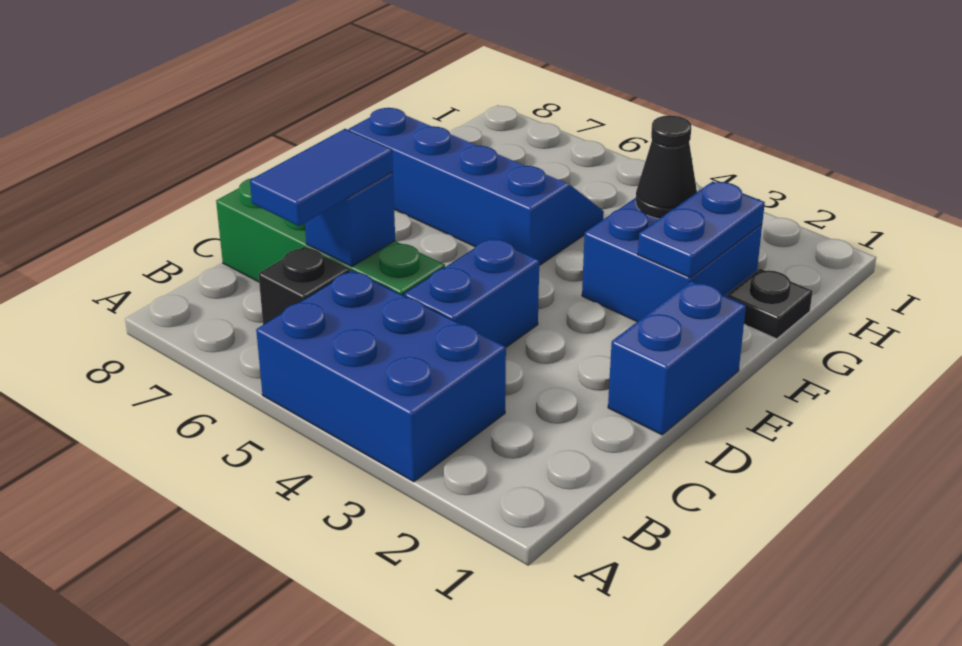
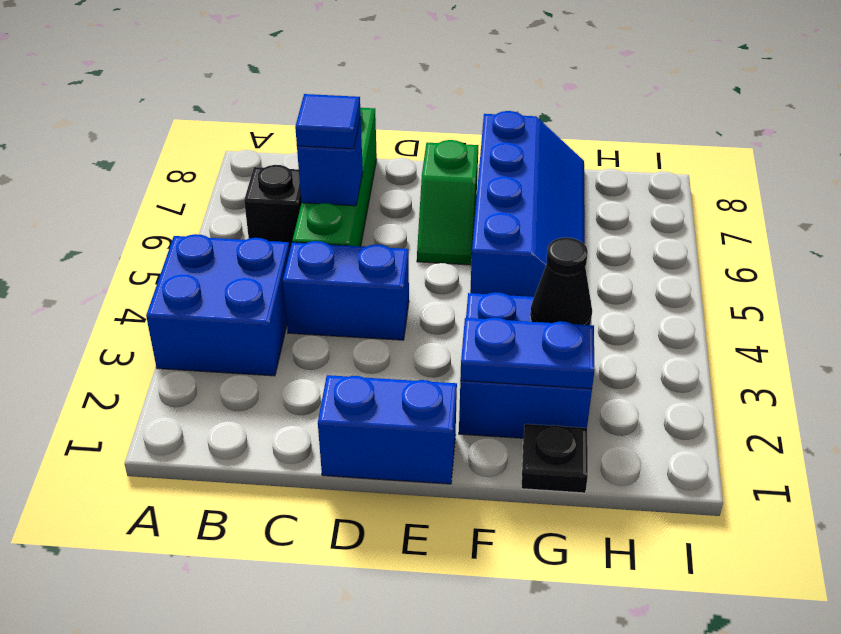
blue brick A3:B5 level 1 -> blue brick A3:B4 level 1
blue tile B6:C6 level 3 -> blue tile C6 level 3
none -> green slope E6:E7 level 1 top 7

